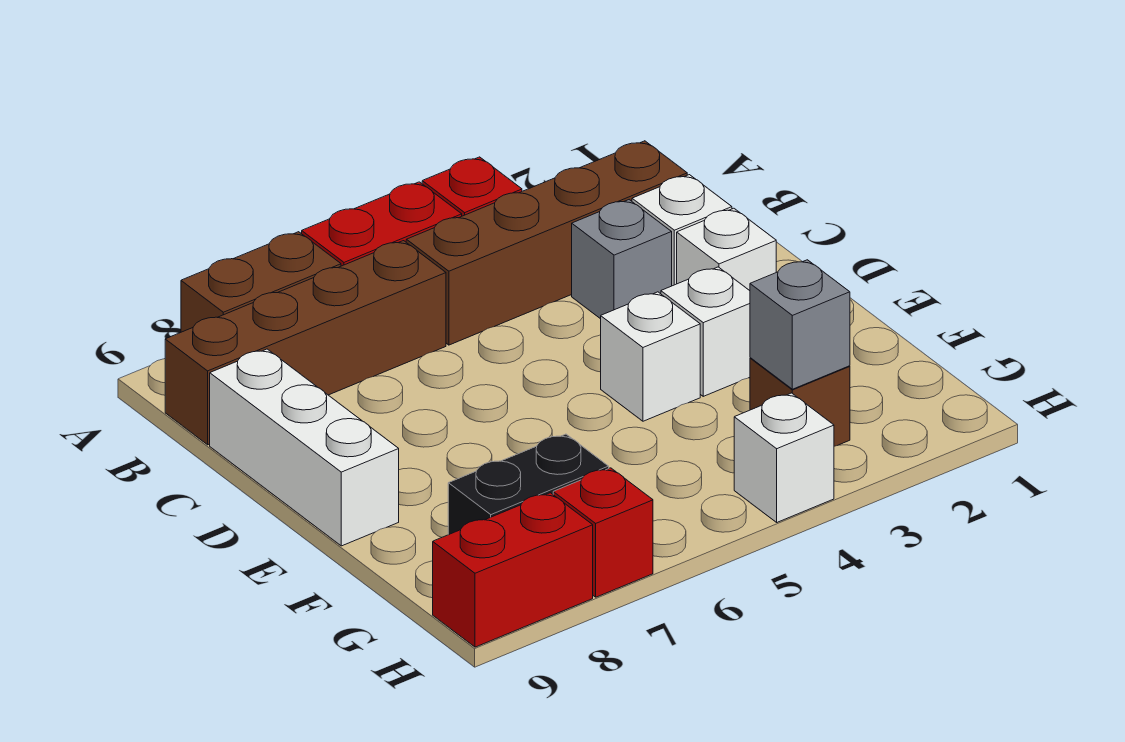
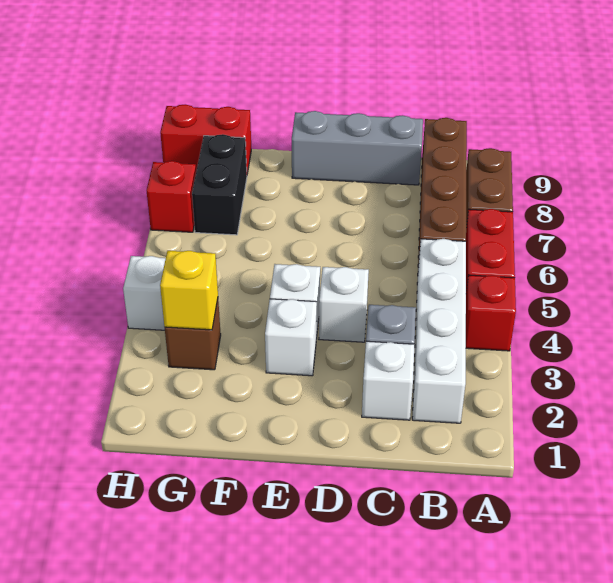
brown brick B2:B5 level 1 -> white brick B2:B5 level 1
white brick C9:E9 level 1 -> grey brick C9:E9 level 1
white brick D2 level 1 -> white brick D4 level 1
grey brick G3 level 2 -> yellow brick G3 level 2
red brick H8:H9 level 1 -> red brick G9:H9 level 1

